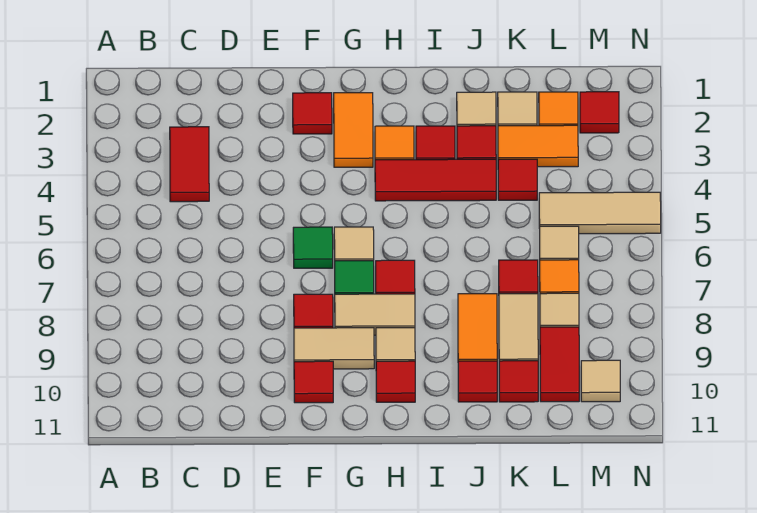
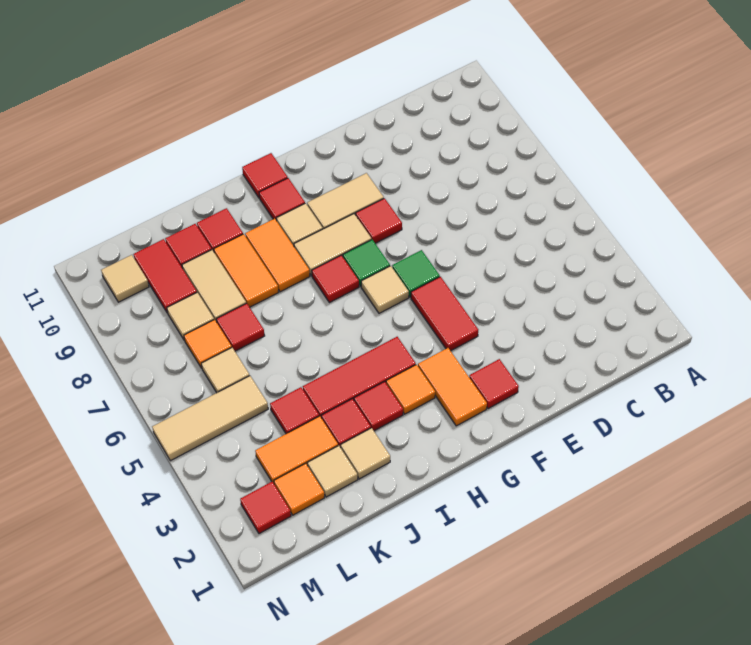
red tile C3:C4 level 1 -> red tile F4:F5 level 1
red tile F10 level 1 -> red tile H11 level 1
none -> orange tile I8:I9 level 1

